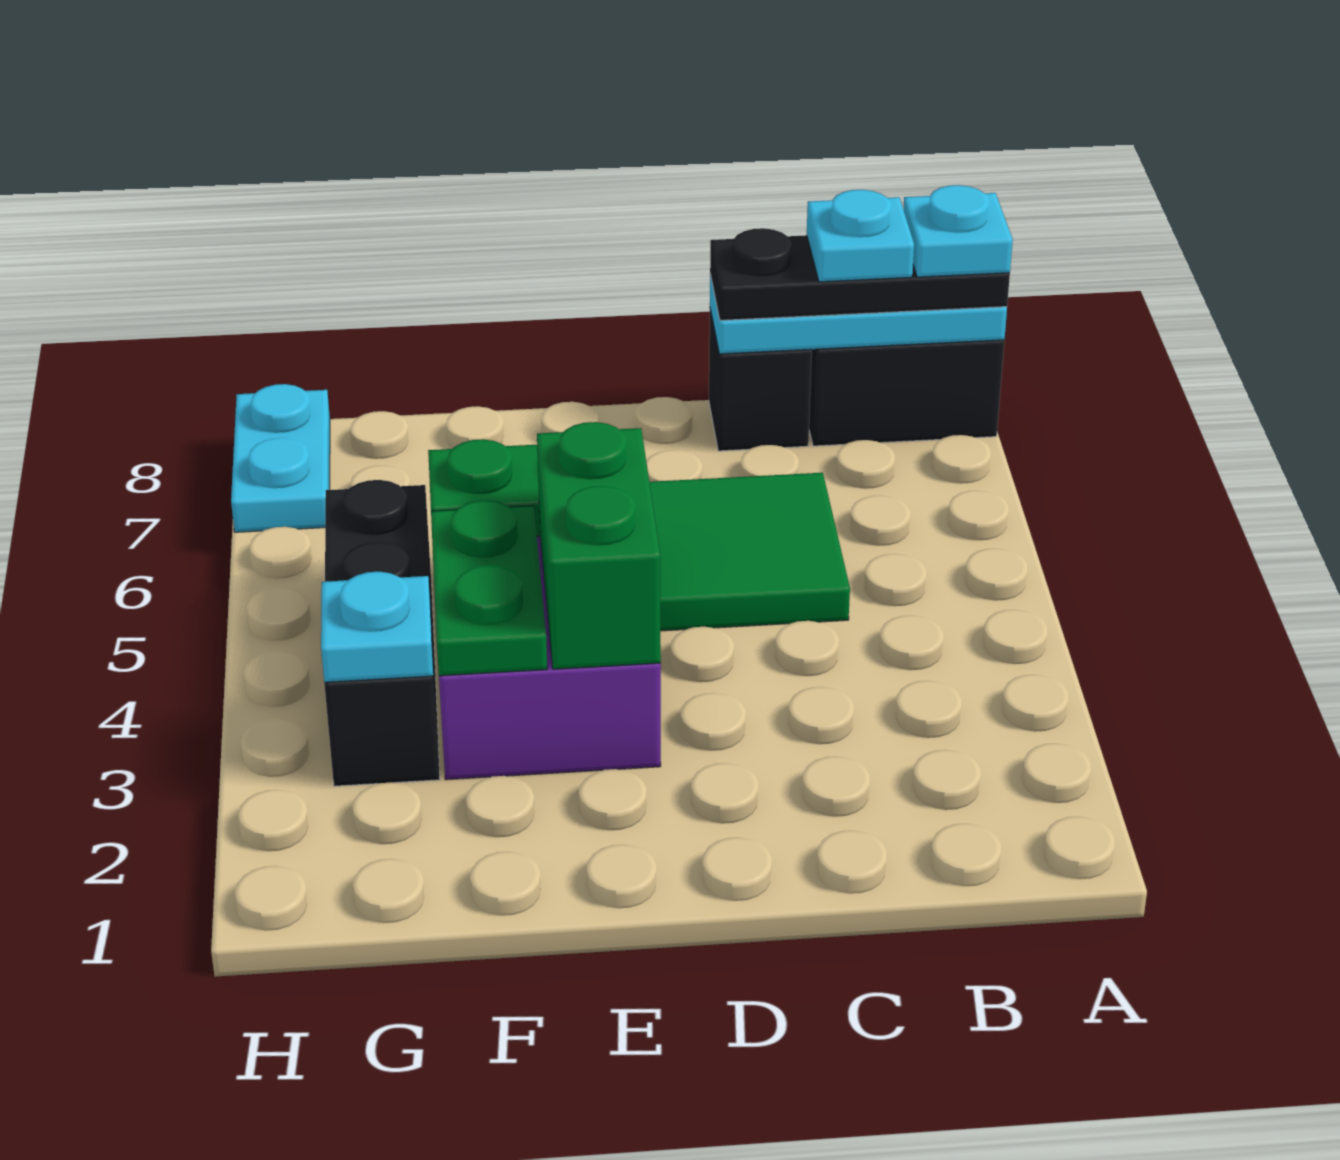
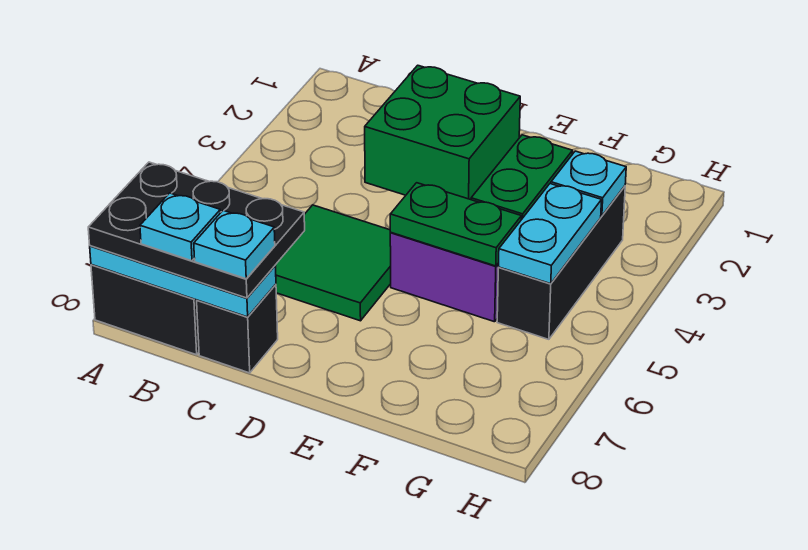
black plate A8:C8 level 3 -> black plate A7:C8 level 3
cyan plate A8 level 4 -> cyan plate C8 level 4
green brick E3:E4 level 2 -> green brick D3:E4 level 2
cyan plate H7:H8 level 1 -> cyan plate G4:G5 level 2

